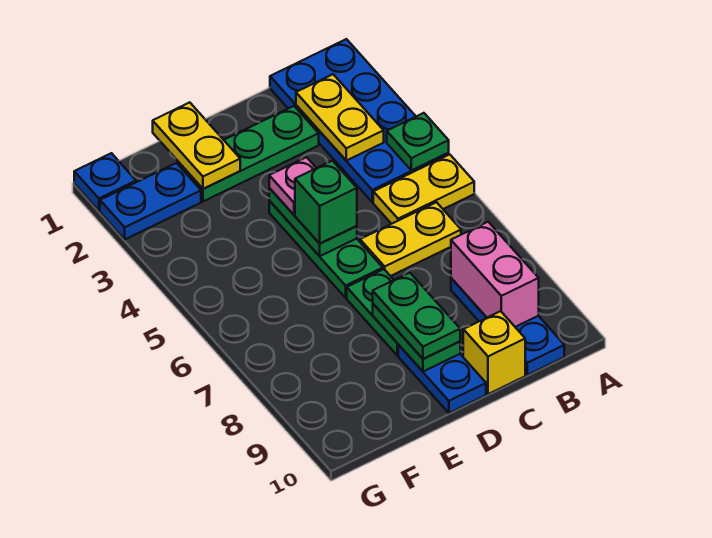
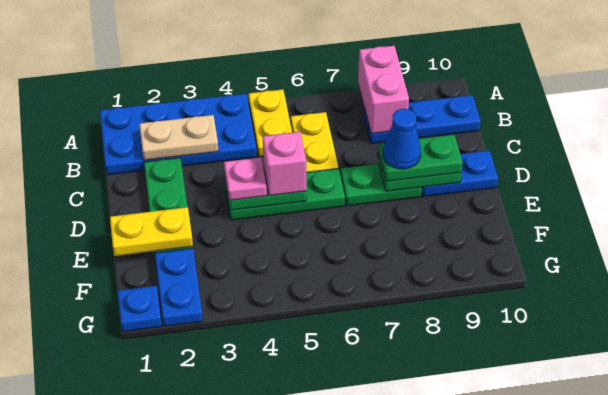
green plate A4 level 2 -> none
yellow plate B2:B3 level 2 -> tan plate B2:B3 level 2
pink brick B8:B9 level 2 -> pink brick A8:B8 level 2
yellow brick C10 level 1 -> none
green brick D5 level 3 -> pink brick D5 level 3
none -> blue cone D8 level 4

